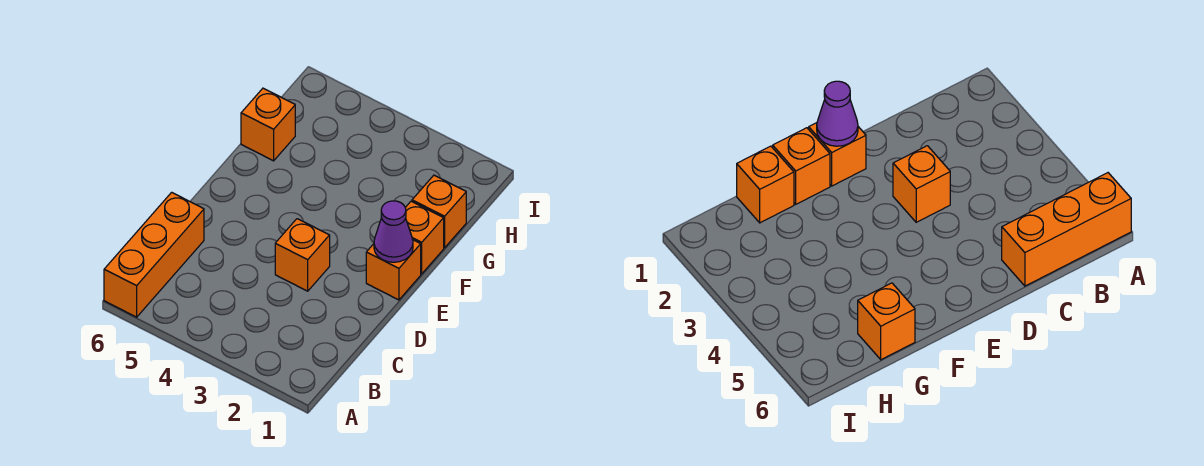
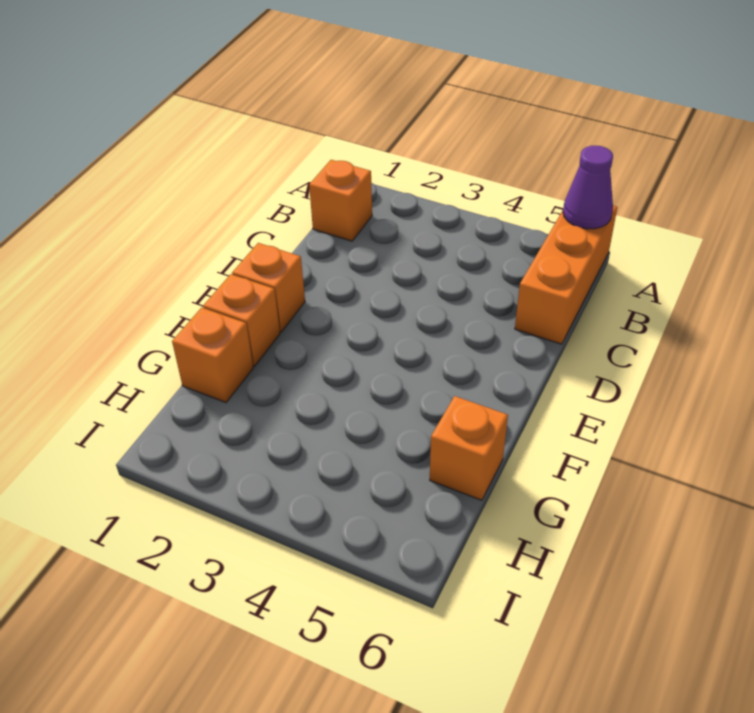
orange brick D3 level 1 -> orange brick B1 level 1
purple cone E1 level 2 -> purple cone A6 level 2

